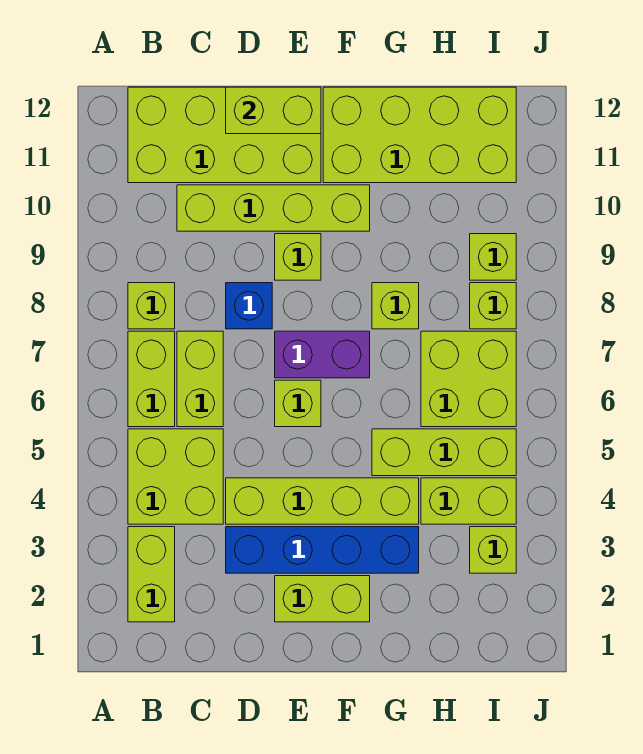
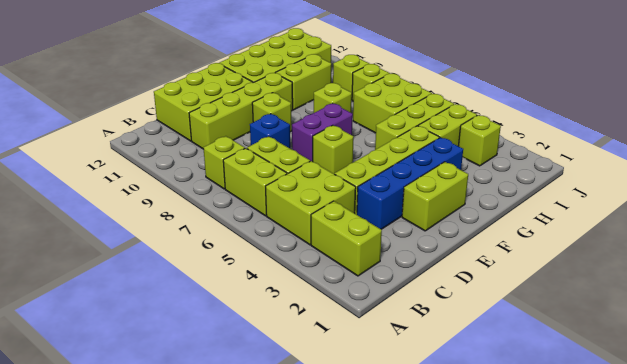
lime brick B11:E12 level 1 -> lime brick C11:E12 level 1
lime brick D12:E12 level 2 -> lime brick G10:H10 level 1

